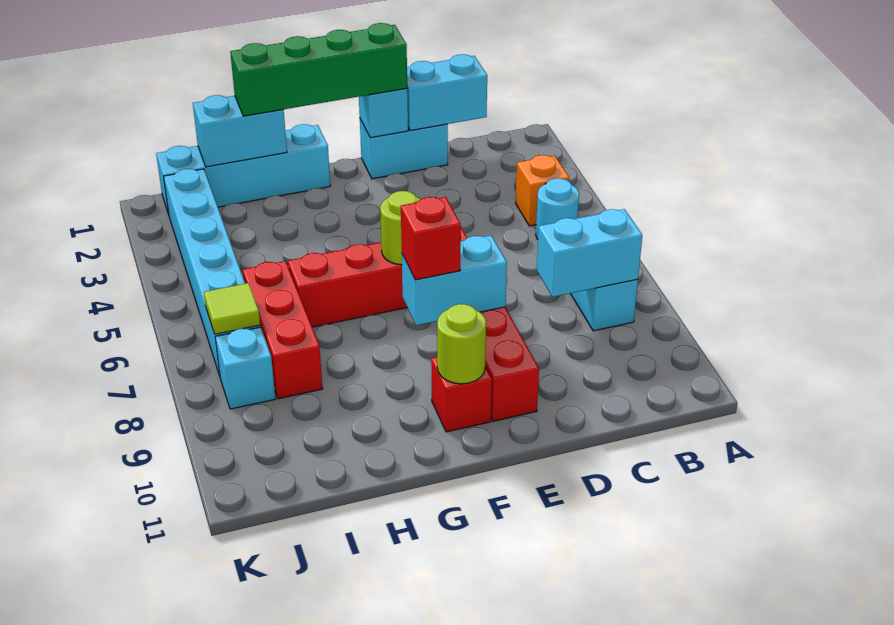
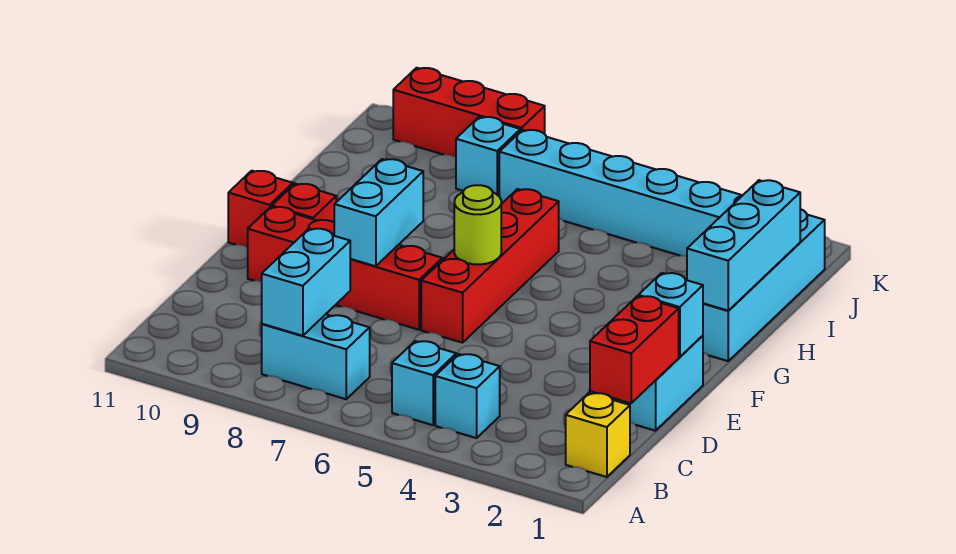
none -> yellow brick B1 level 1
orange brick B4 level 1 -> cyan brick B4 level 1
cyan round brick B5 level 1 -> cyan brick B5 level 1
cyan brick C1:D1 level 2 -> red brick C1:D1 level 2
green brick E1:H1 level 3 -> none
red brick F8 level 3 -> red brick F11 level 1
lime round brick F10 level 2 -> none
cyan brick H1:I1 level 2 -> cyan brick G1:I1 level 2
red brick I6:I8 level 1 -> red brick K8:K10 level 1
lime tile J7 level 2 -> none

